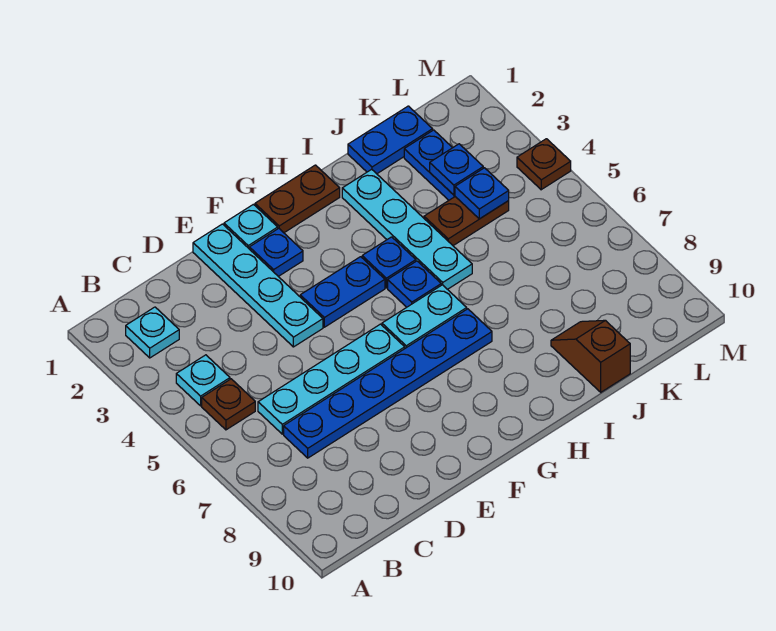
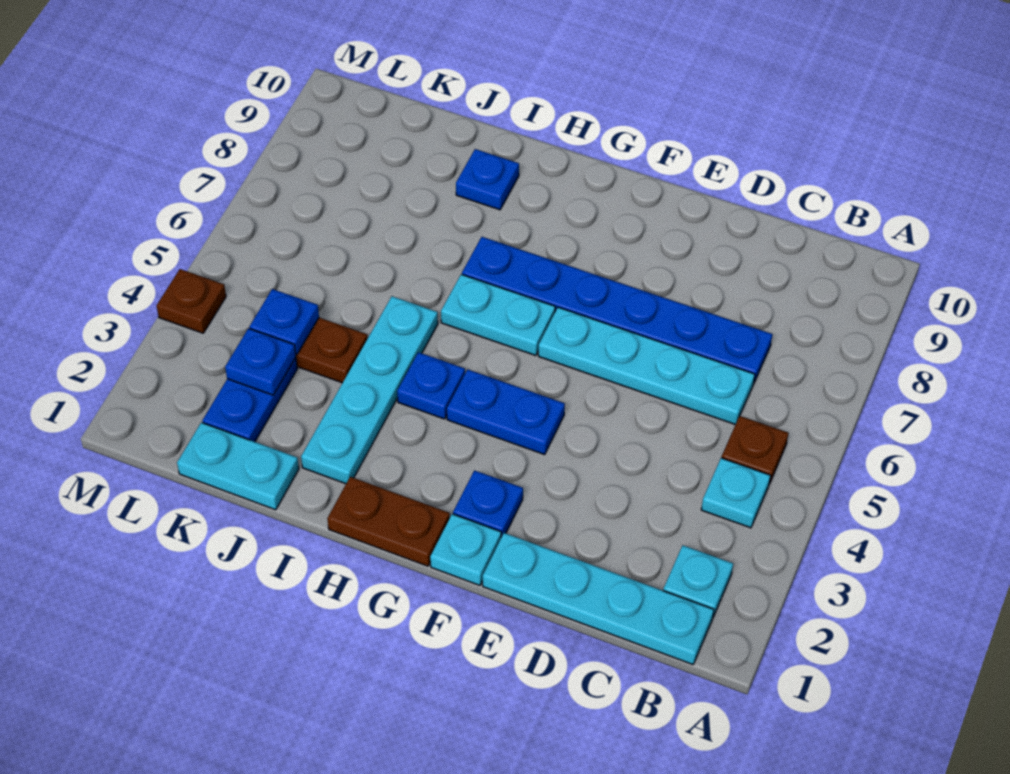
cyan plate E1:E4 level 1 -> cyan plate B1:E1 level 1
blue plate H5 level 1 -> blue plate I9 level 1
blue plate J1:K1 level 1 -> cyan plate J1:K1 level 1
brown slope J9:J10 level 1 top 10 -> none

